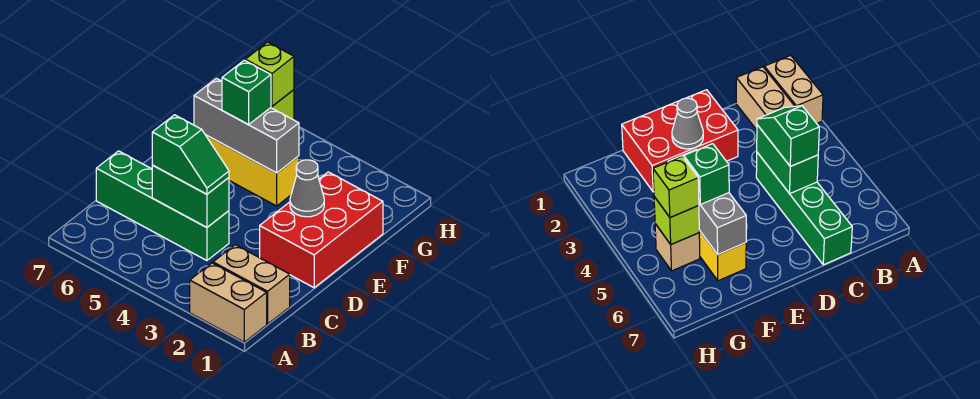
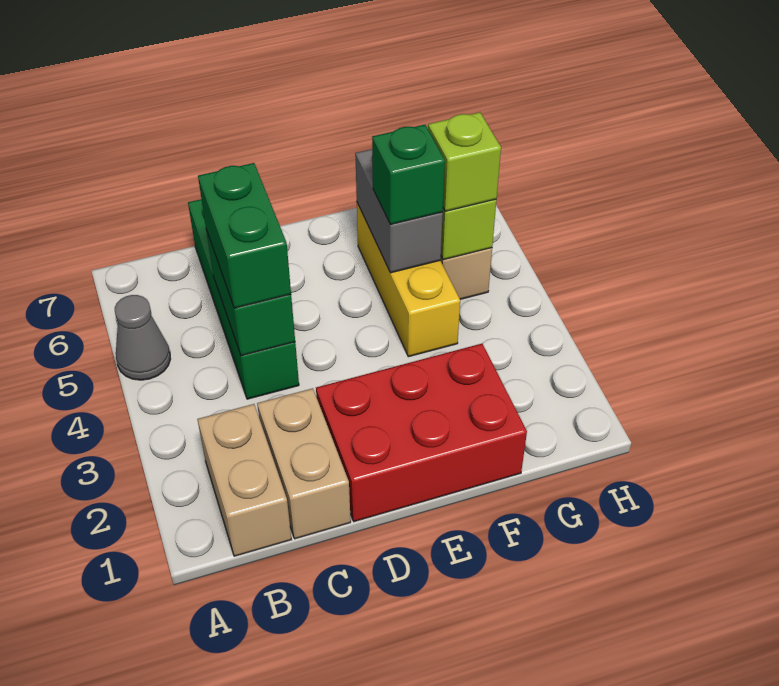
tan brick A1:A2 level 1 -> tan brick C1:C2 level 1
green slope C4:C5 level 3 top 5 -> green brick C4:C5 level 3
grey cone E2 level 2 -> grey cone A5 level 1
grey brick F4:F6 level 2 -> grey brick F5:F6 level 2

